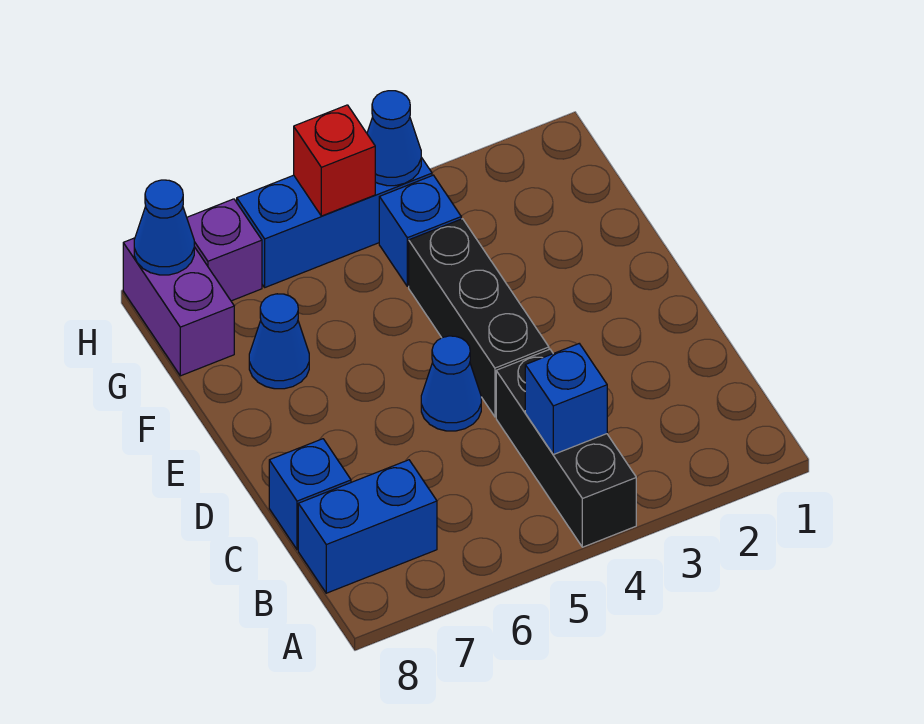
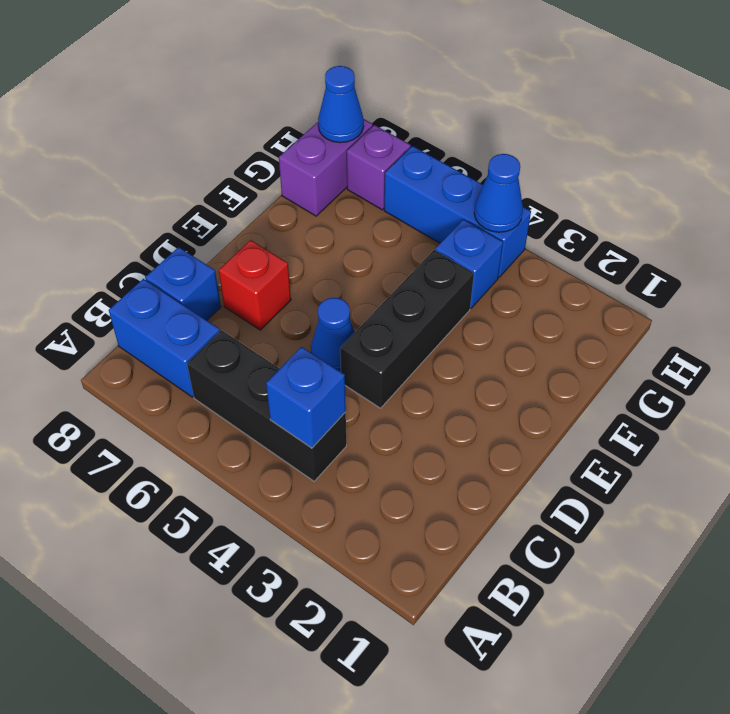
black brick A4:C4 level 1 -> black brick B4:B6 level 1
blue cone F7 level 1 -> none
red brick H5 level 2 -> red brick D7 level 1

